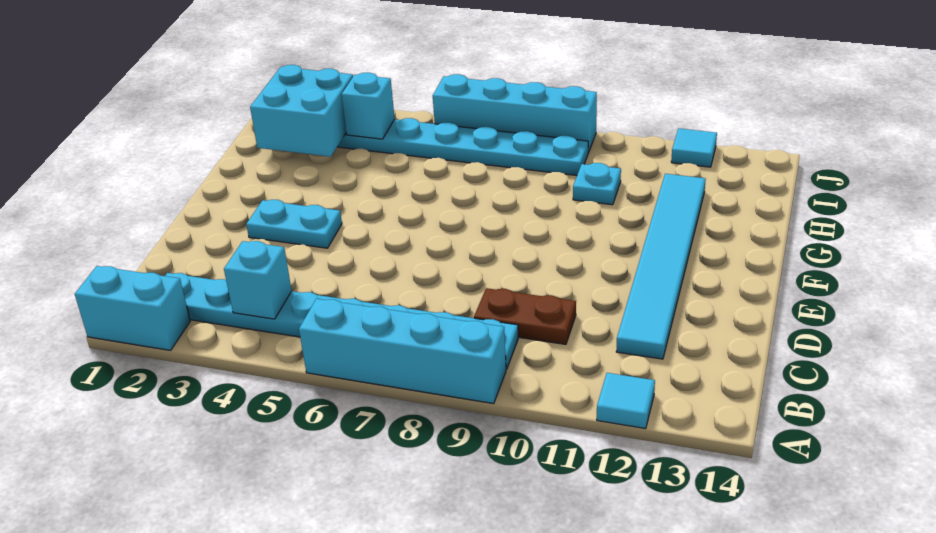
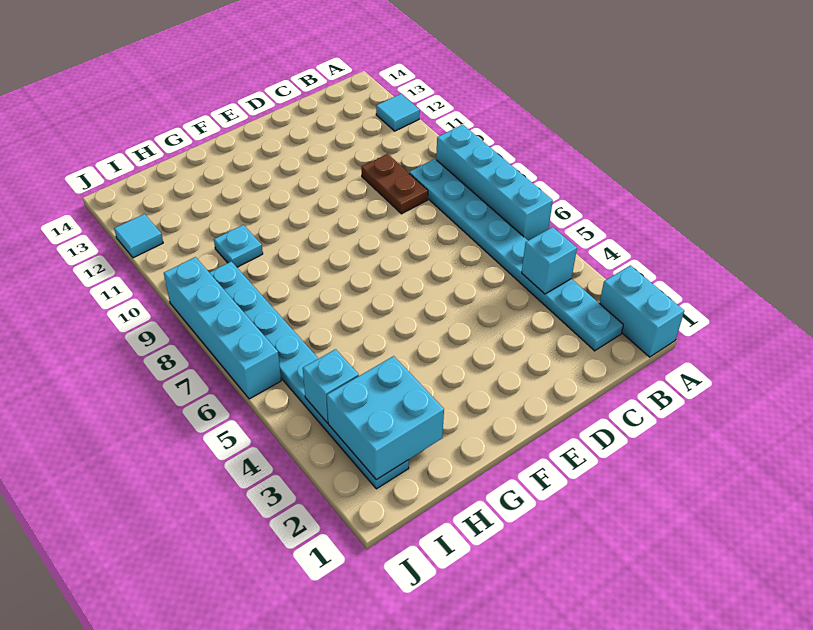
cyan tile C12:H12 level 1 -> none
cyan plate E3:E4 level 1 -> none

